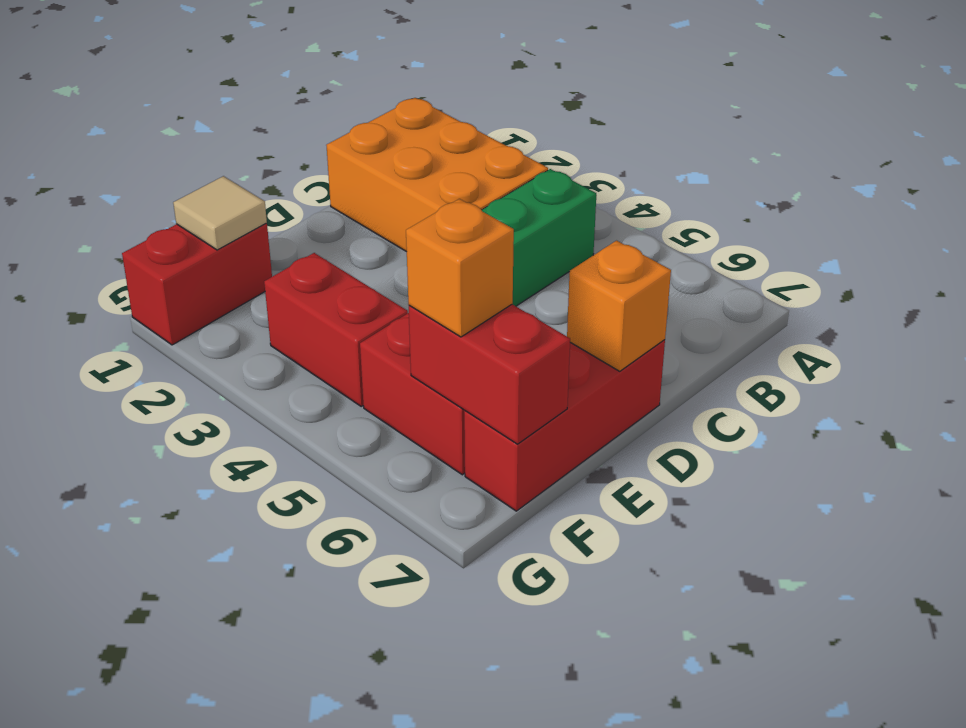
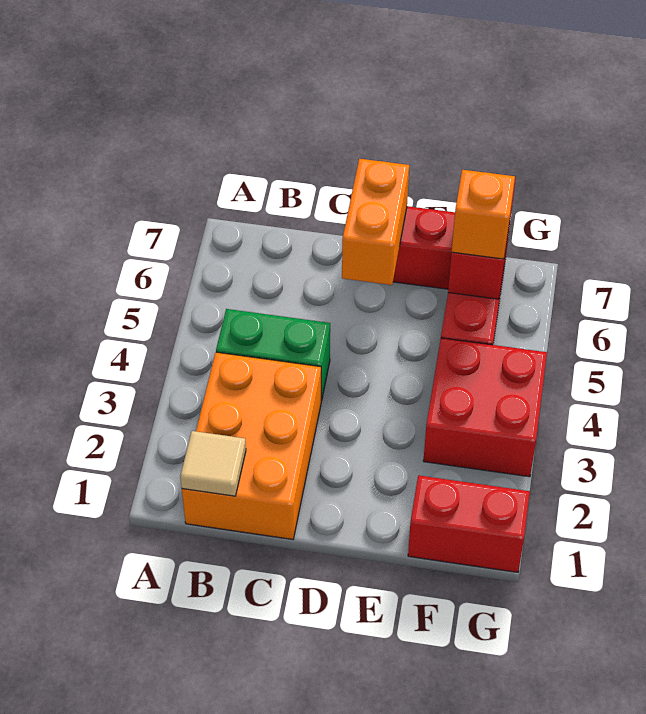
orange brick D7 level 2 -> orange brick D6:D7 level 2
tan tile F1 level 2 -> tan tile B1 level 2
red brick F3:F4 level 1 -> red brick F3:G4 level 1

